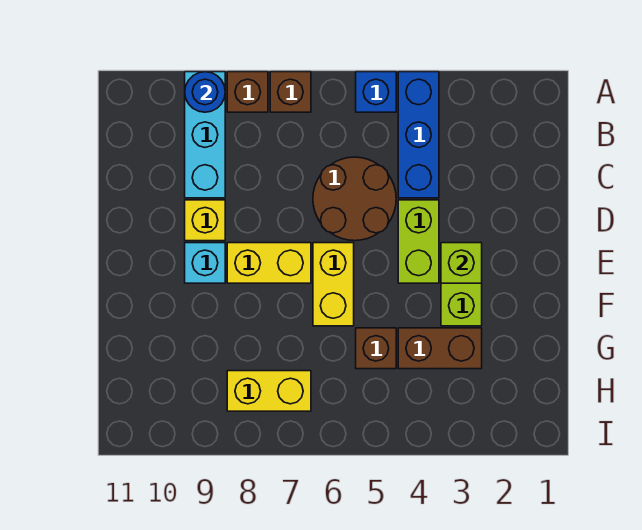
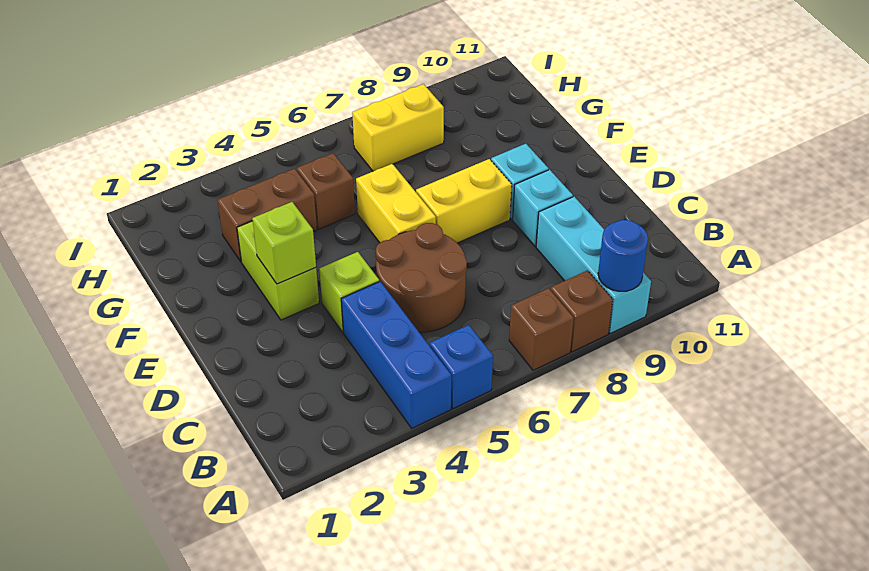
lime brick D4:E4 level 1 -> lime brick D4 level 1
yellow brick D9 level 1 -> cyan brick D9 level 1

